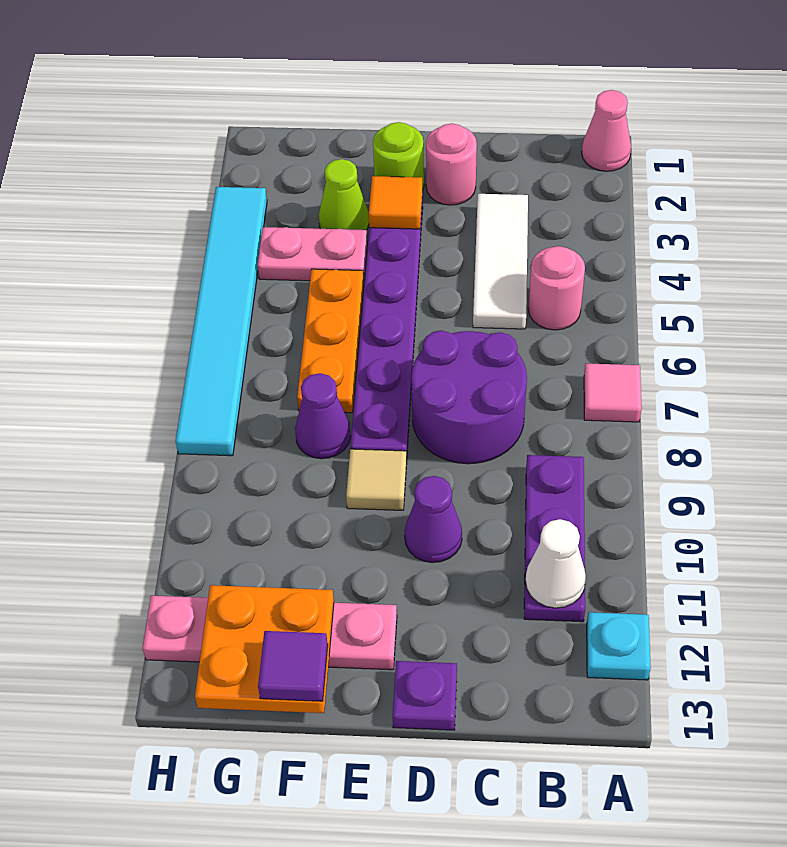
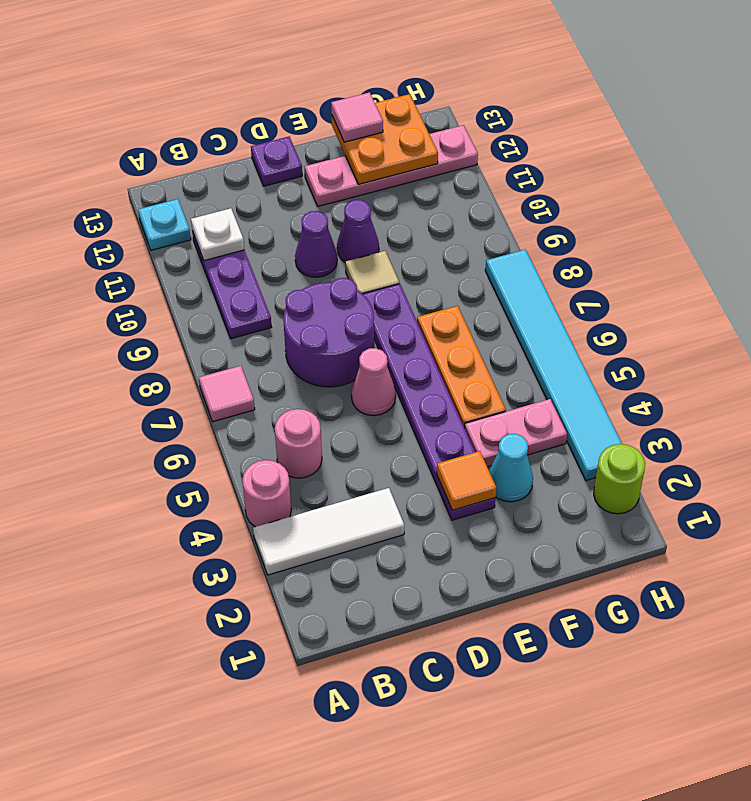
pink cone A1 level 1 -> pink cone D6 level 1
white cone B11 level 2 -> white plate B11 level 2
white tile C3:C5 level 1 -> white tile A3:C3 level 1
pink round brick D2 level 1 -> pink round brick A4 level 1
lime round brick E2 level 1 -> lime round brick H2 level 1
lime cone F3 level 1 -> cyan cone F3 level 1
purple cone F8 level 1 -> purple cone E10 level 1
purple tile F13 level 3 -> pink tile F13 level 3

